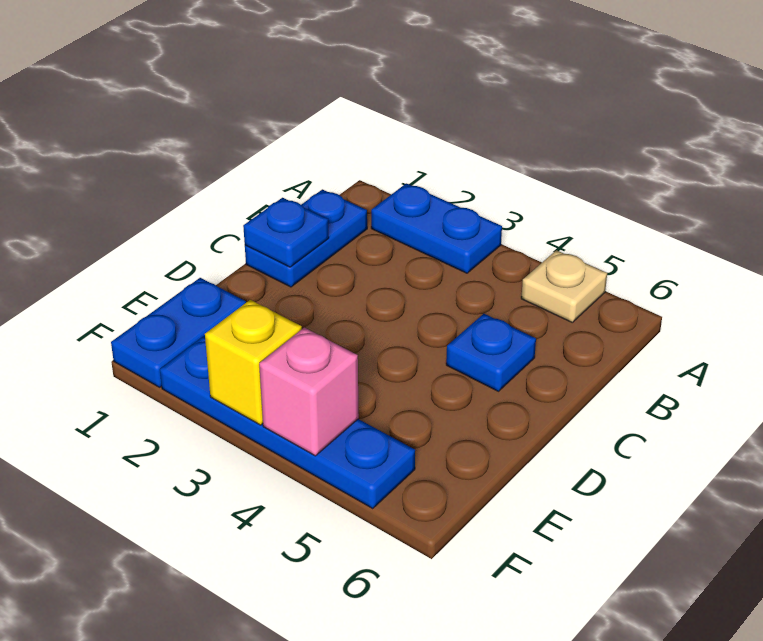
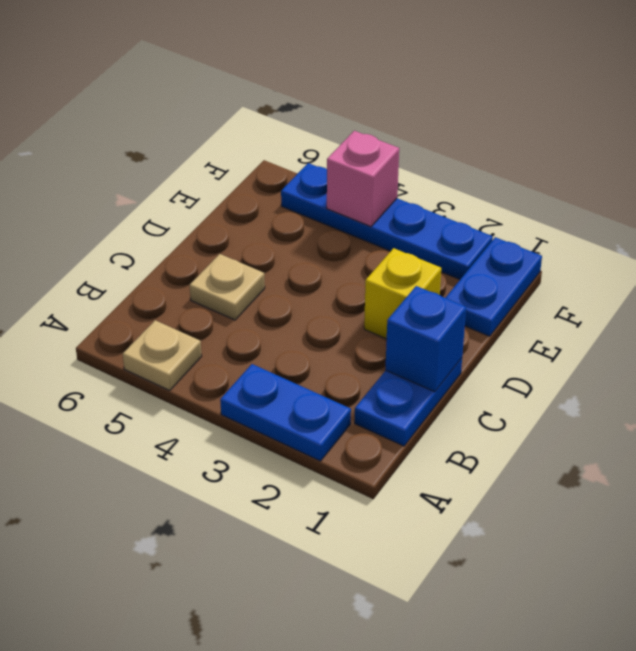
blue plate C1 level 2 -> blue brick C1 level 2
blue plate C5 level 1 -> tan plate C5 level 1
yellow brick F3 level 2 -> yellow brick D2 level 1

